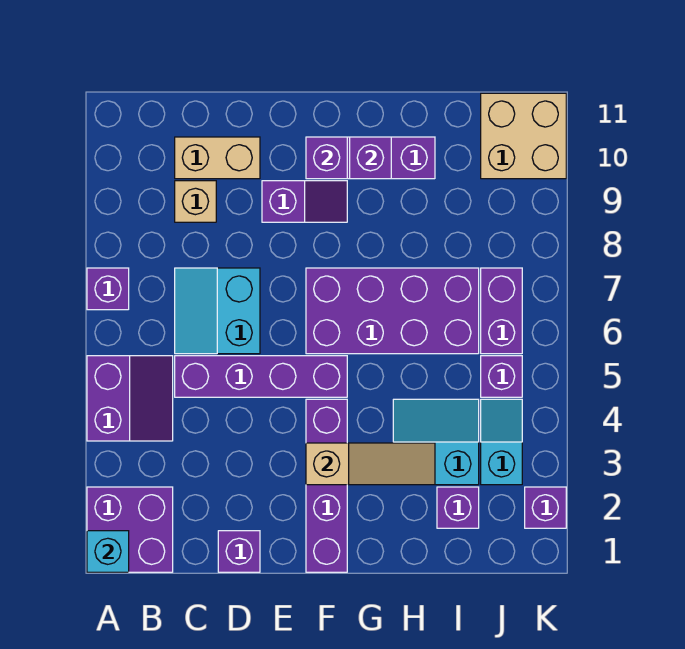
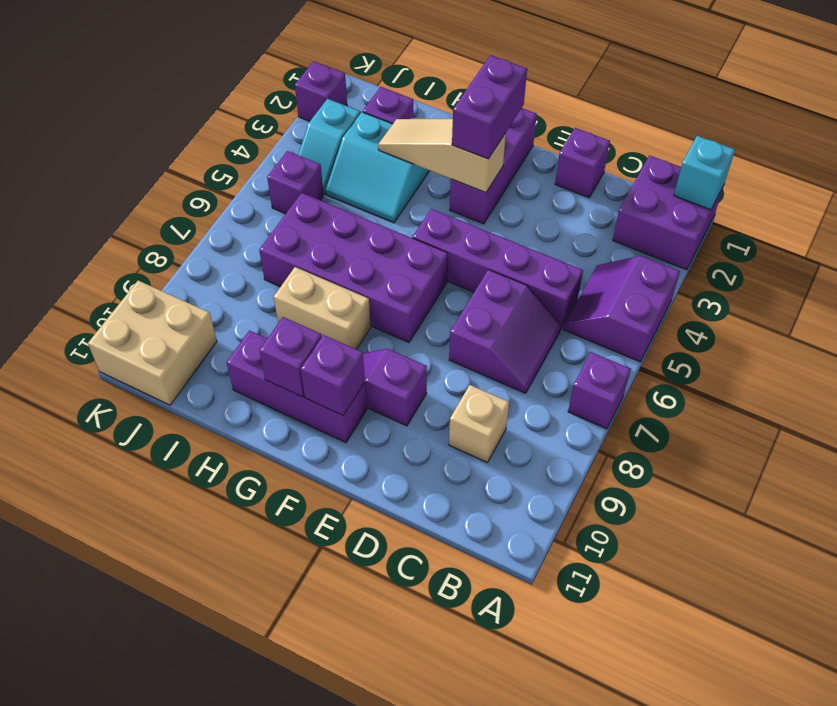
cyan slope C6:D7 level 1 top D -> purple slope C6:D7 level 1 top D
tan brick C10:D10 level 1 -> tan brick G8:H8 level 1
purple brick F1:F4 level 1 -> purple brick F1:F3 level 1
purple brick J6:J7 level 1 -> purple brick F2:F3 level 3

